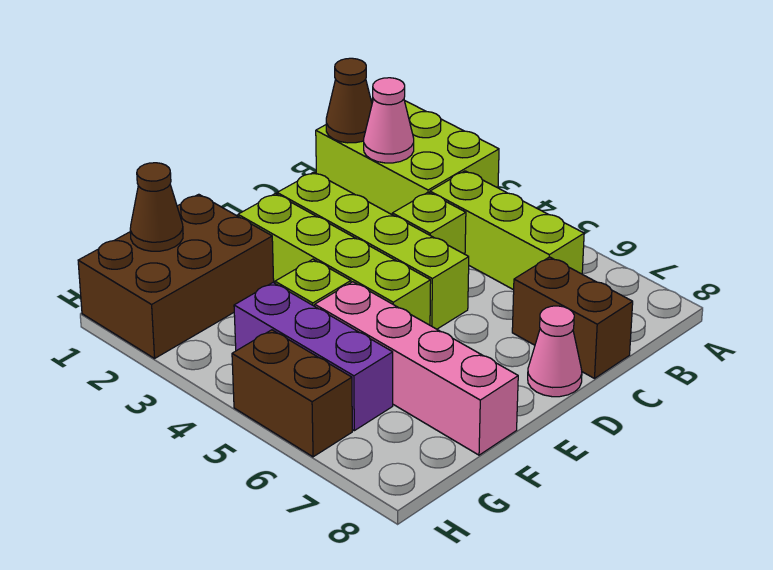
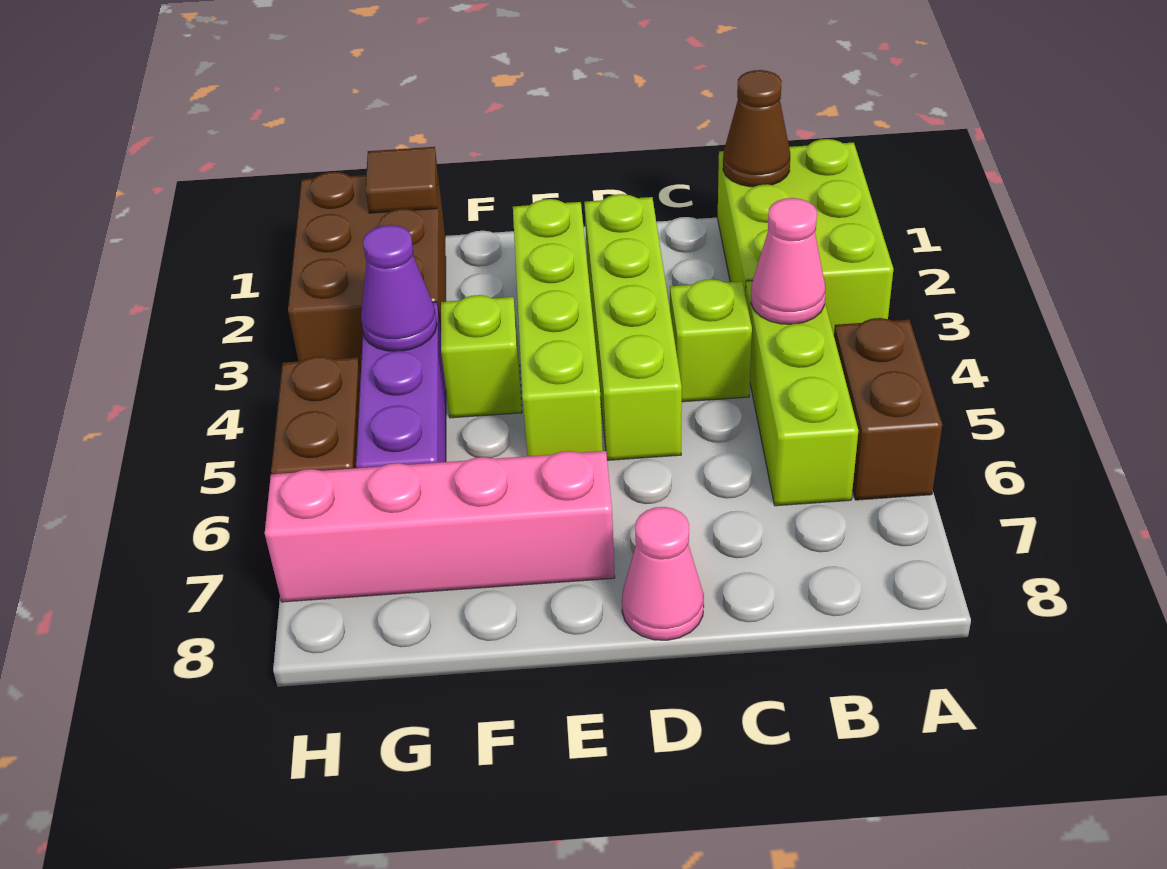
pink cone B2 level 2 -> pink cone B4 level 2
brown brick C7:C8 level 1 -> brown brick A5:A6 level 1
brown brick F1:H2 level 1 -> brown brick G1:H3 level 1
pink brick F5:F8 level 1 -> pink brick E7:H7 level 1
brown cone G1 level 2 -> brown tile G1 level 2
none -> purple cone G4 level 2

